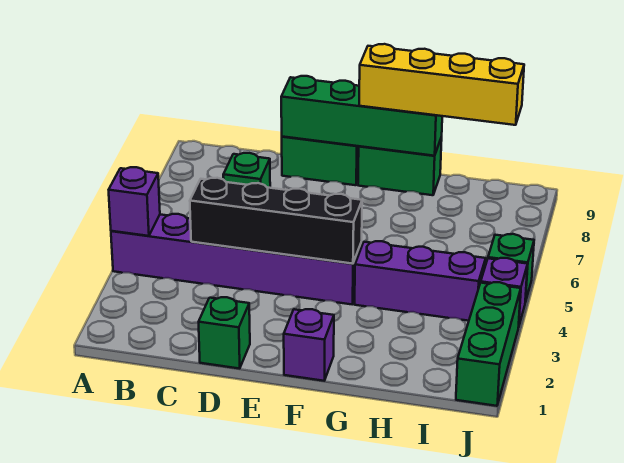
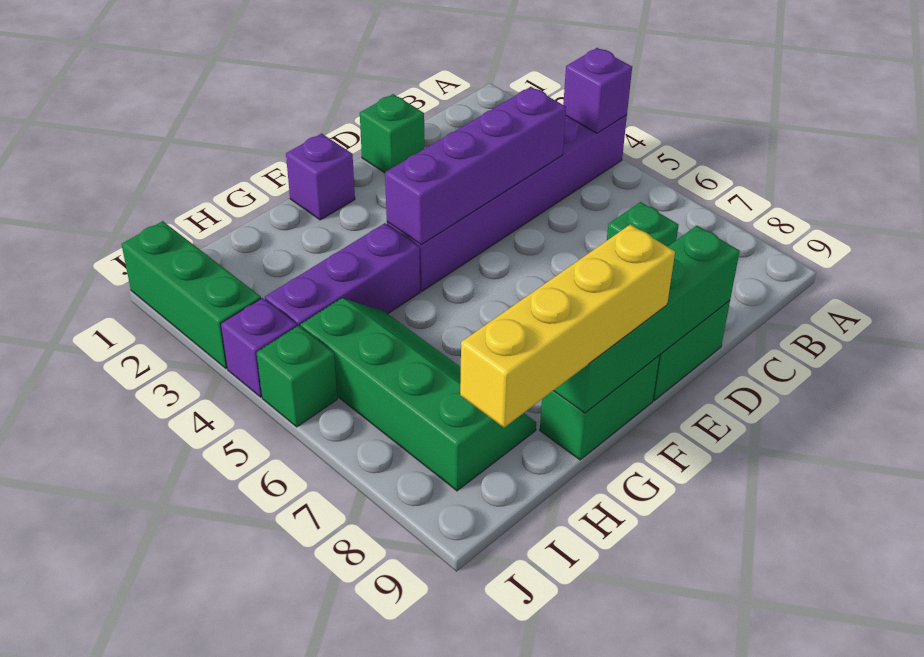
black brick C4:F4 level 2 -> purple brick C4:F4 level 2
none -> green slope H5:I8 level 1 top I

